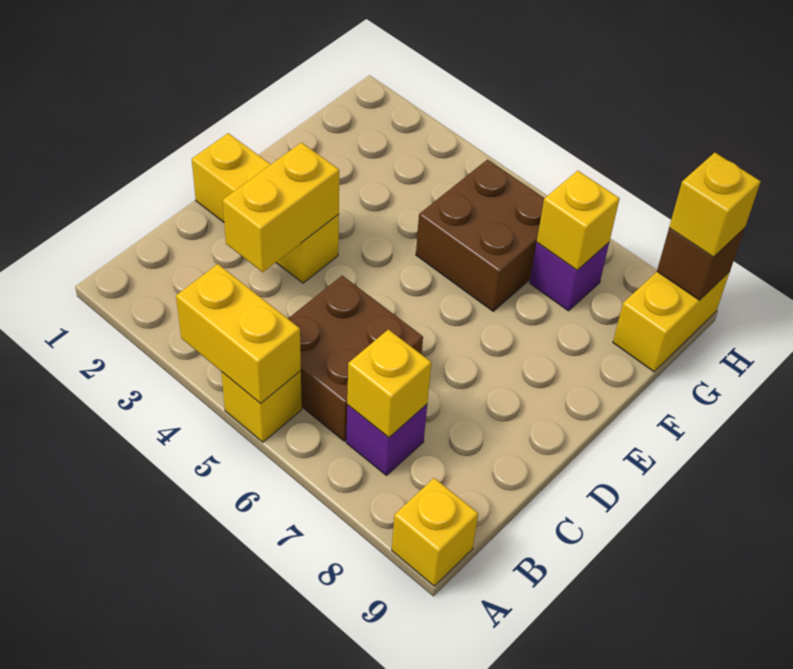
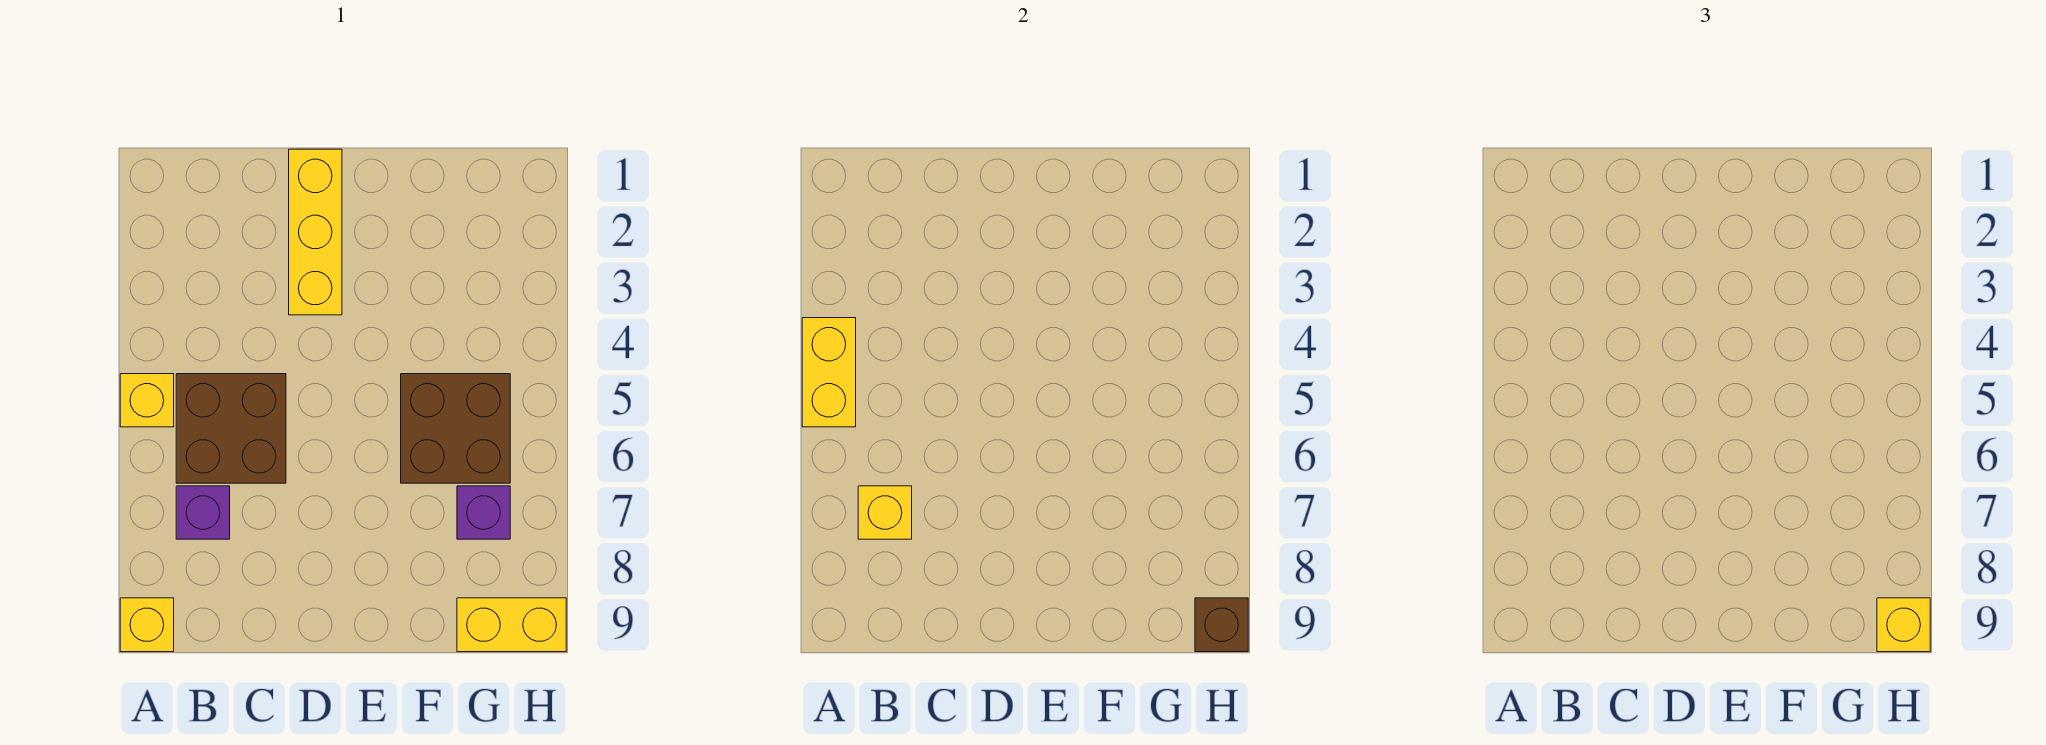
yellow brick C3:D3 level 2 -> none
yellow brick G7 level 2 -> none

